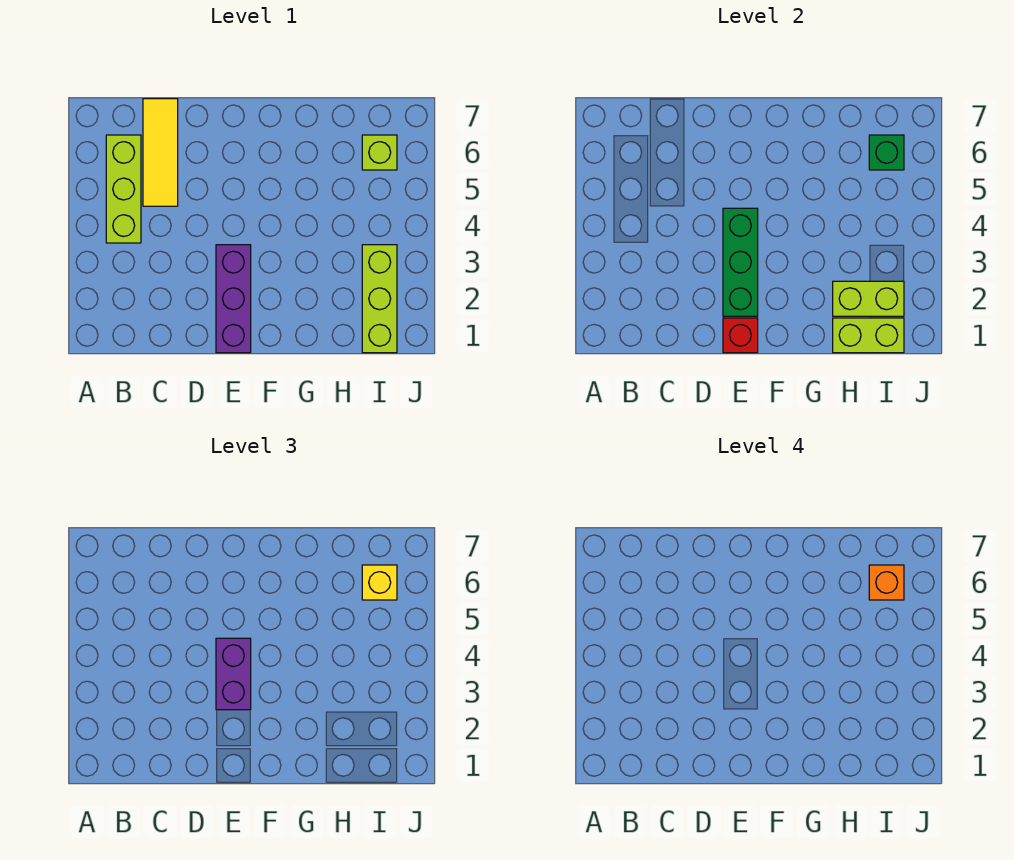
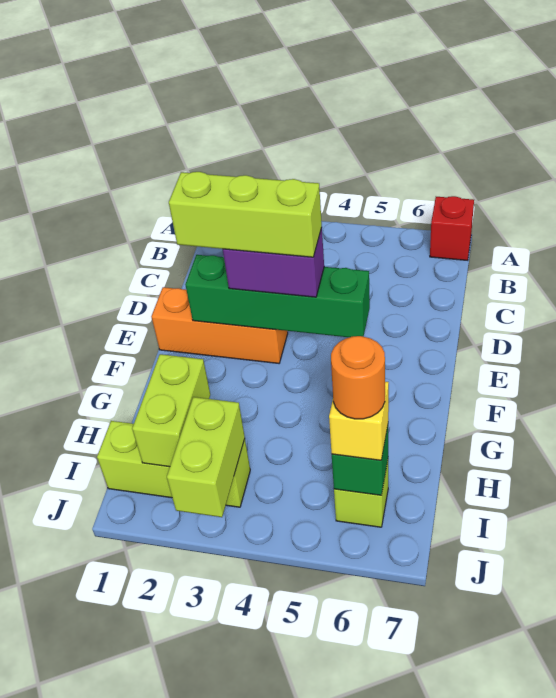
lime brick B4:B6 level 1 -> lime brick E2:E4 level 4
yellow tile C5:C7 level 1 -> none
purple brick E1:E3 level 1 -> orange brick E1:E3 level 1
red brick E1 level 2 -> red brick A7 level 1
green brick E2:E4 level 2 -> green brick E2:E5 level 2
lime brick H1:I1 level 2 -> lime brick I3:J3 level 2
orange brick I6 level 4 -> orange round brick I6 level 4

